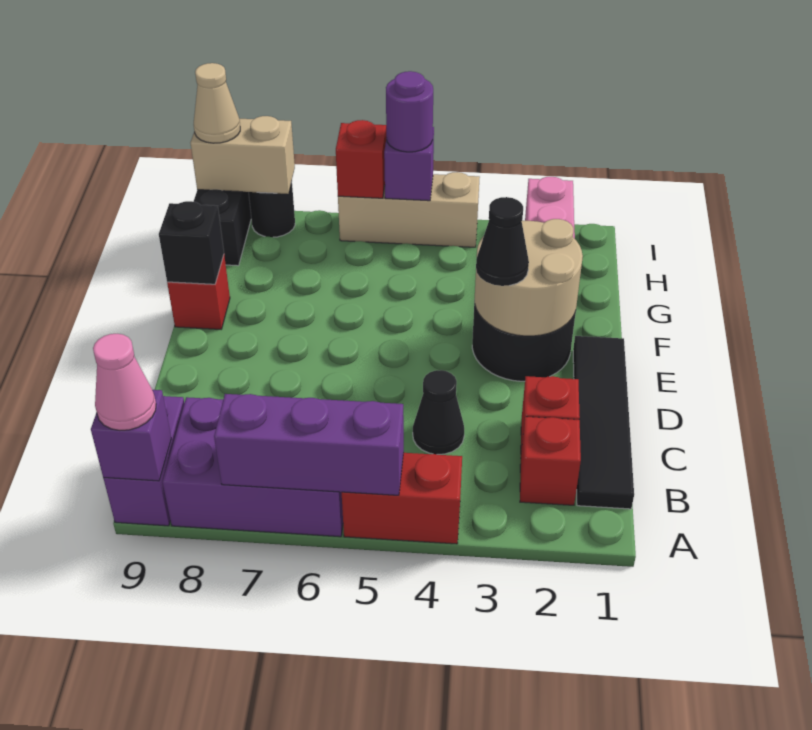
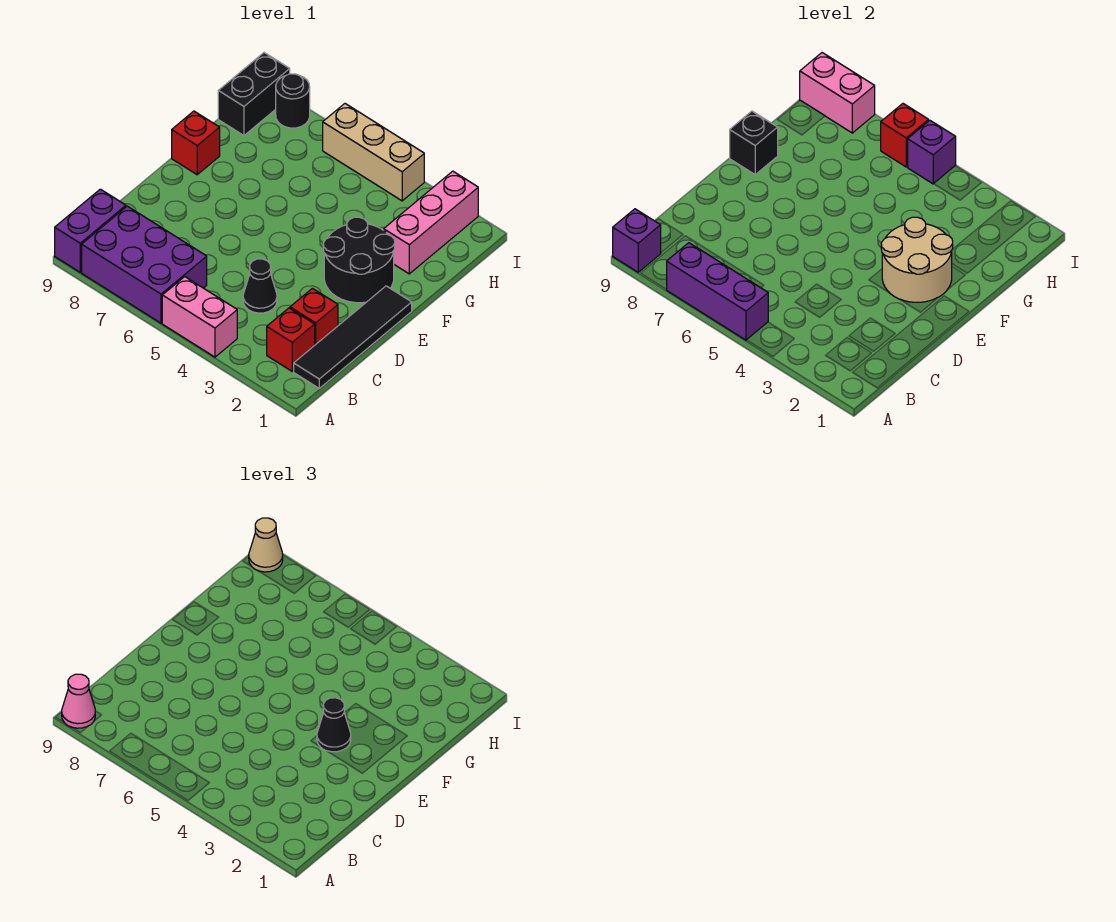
red brick A4:A5 level 1 -> pink brick A4:A5 level 1
purple round brick I5 level 3 -> none
tan brick I8:I9 level 2 -> pink brick I8:I9 level 2

